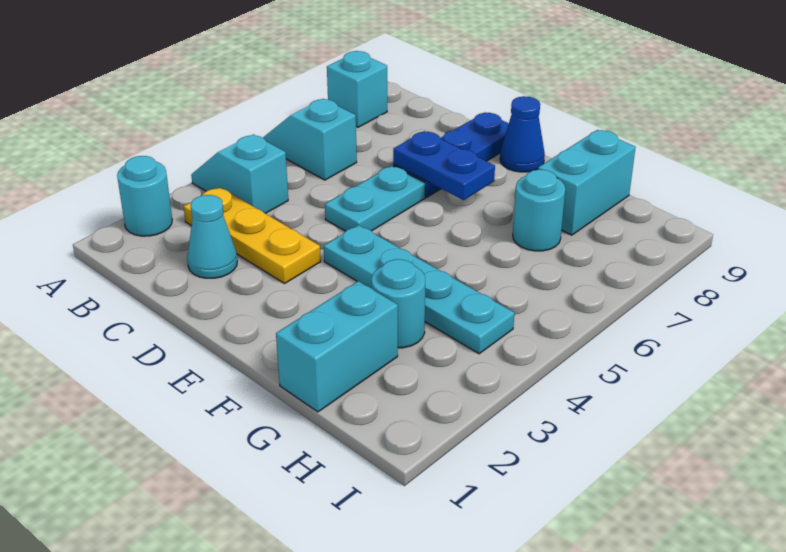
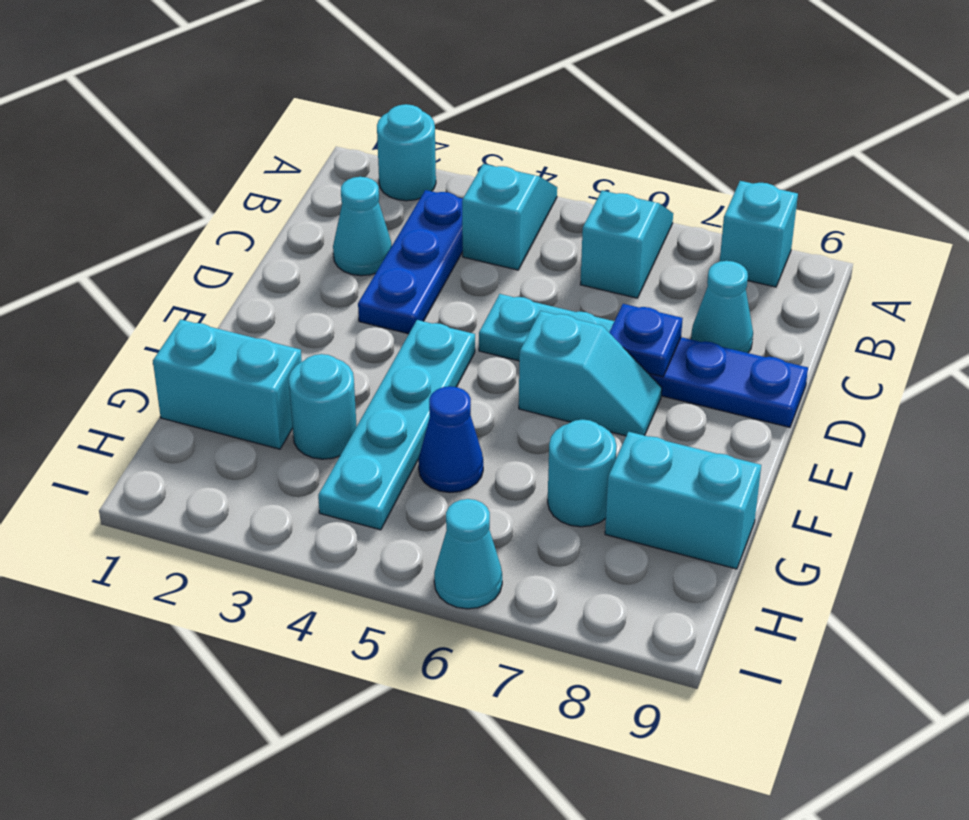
yellow plate B3:D3 level 1 -> blue plate B3:D3 level 1
none -> cyan cone C8 level 1
blue plate D7:E7 level 2 -> blue plate D7 level 2
none -> cyan slope E6:E7 level 1 top 6
blue cone E9 level 1 -> blue cone G5 level 1
none -> cyan cone I6 level 1

